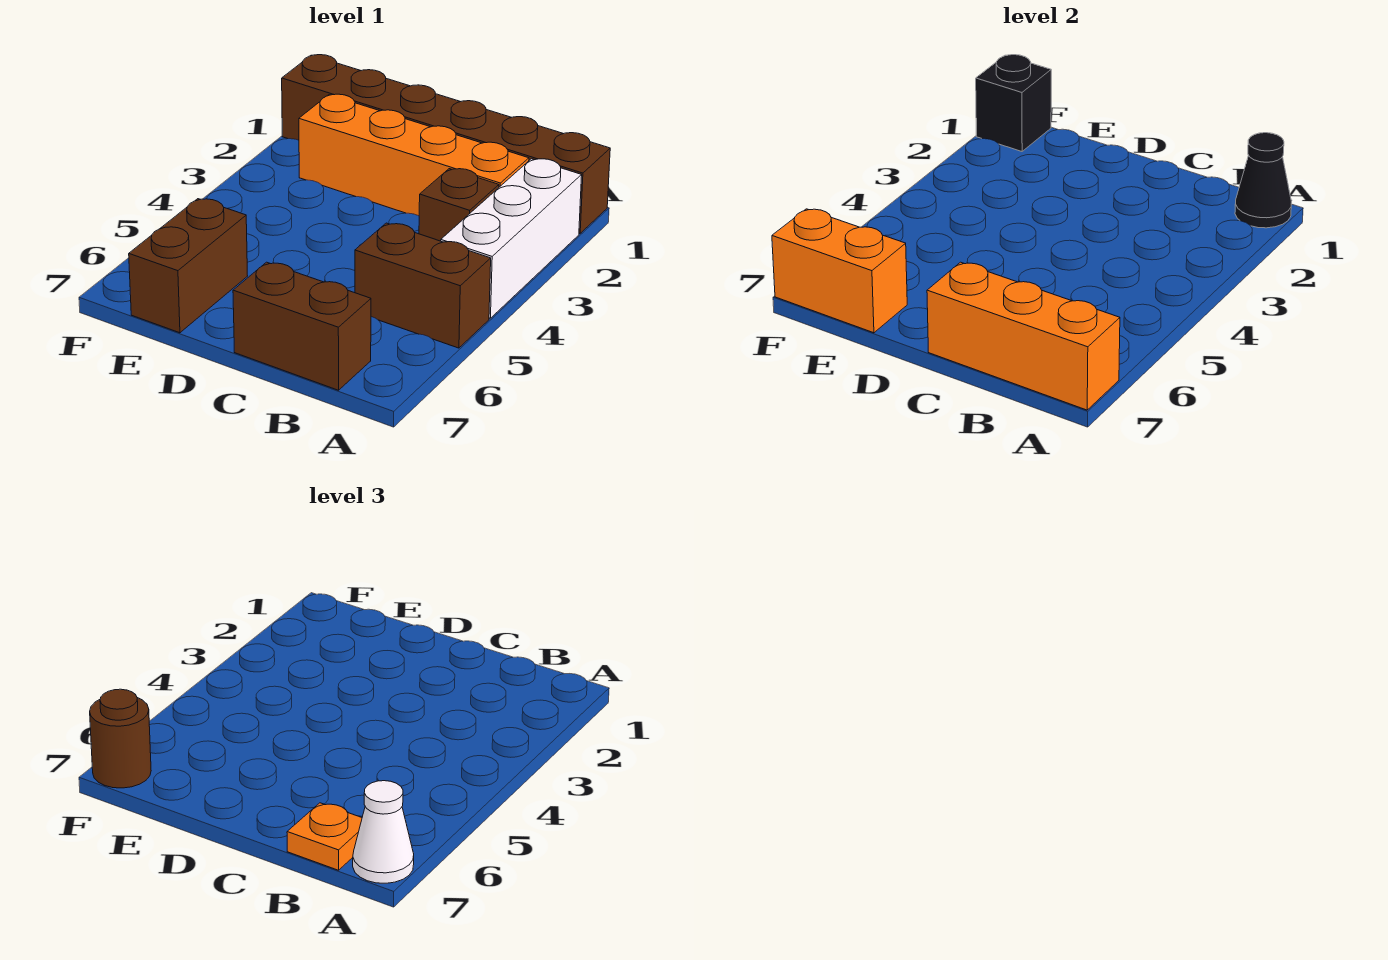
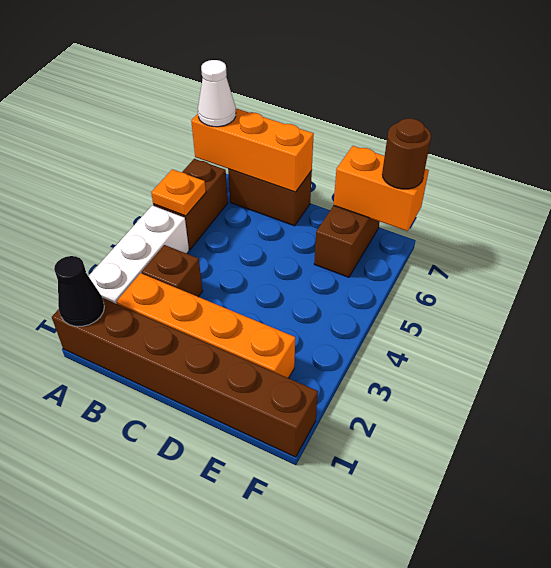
brown brick A5:B5 level 1 -> brown brick A5:A6 level 1
orange plate B7 level 3 -> orange plate A5 level 2
black brick F1 level 2 -> none

